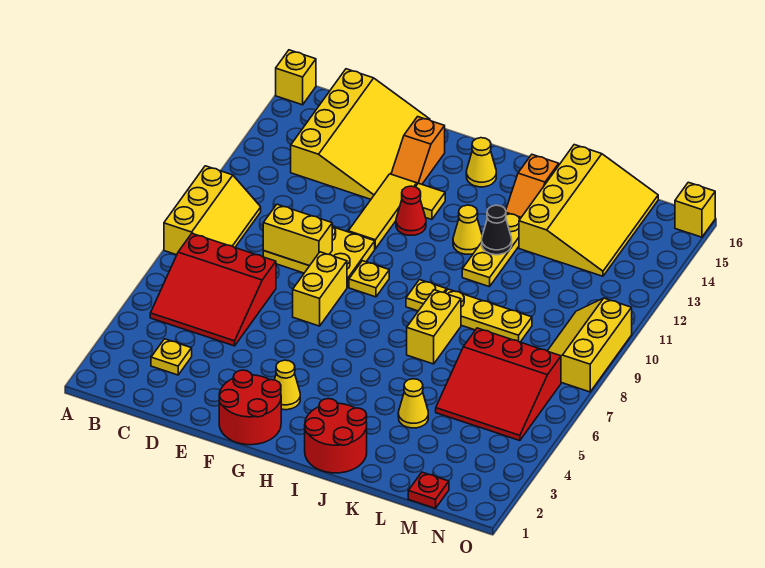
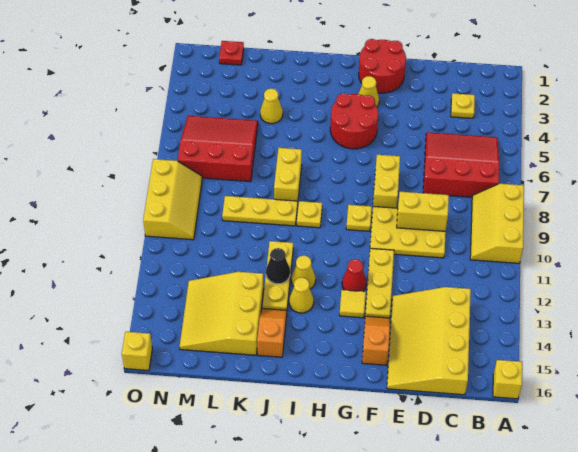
yellow tile F11:F13 level 1 -> yellow plate F11:F13 level 1
yellow cone H15 level 1 -> yellow cone I13 level 1
red round brick I1:J2 level 1 -> red round brick G4:H5 level 1
yellow slope K13:M16 level 1 top K -> yellow slope K13:M15 level 1 top K

